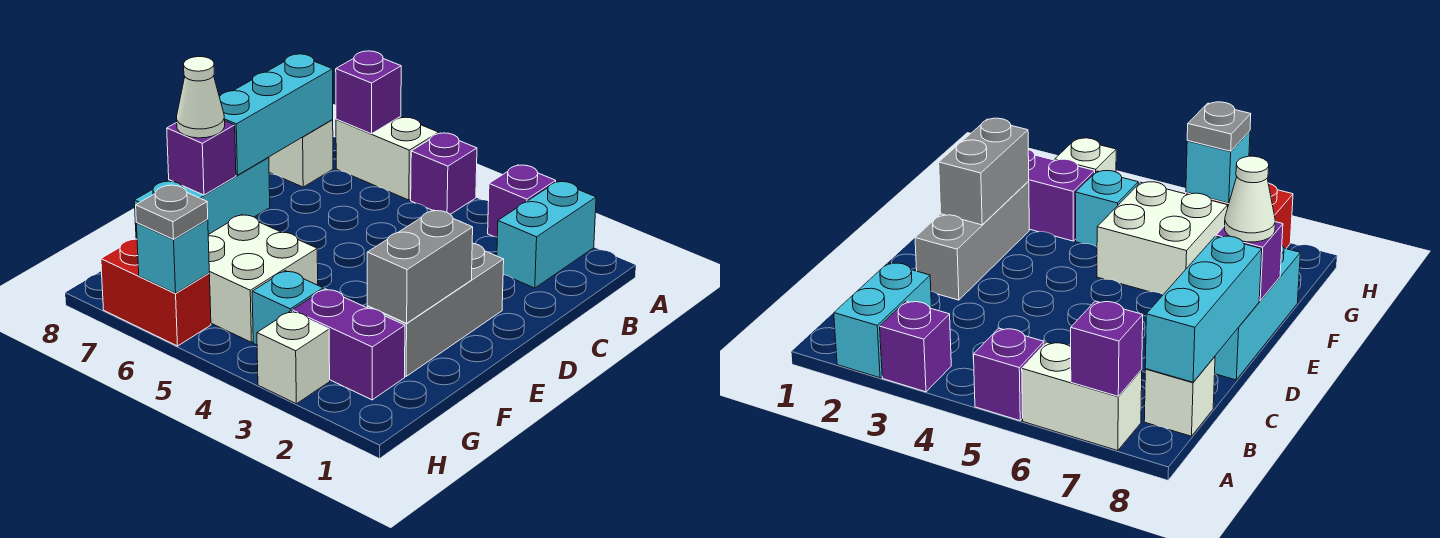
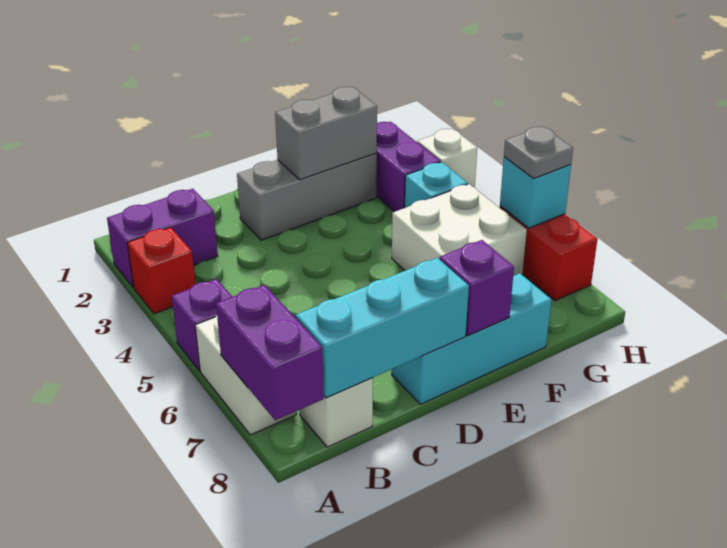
cyan brick A2:B2 level 1 -> purple brick A2:B2 level 1
purple brick A3 level 1 -> red brick A3 level 1
purple brick A7 level 2 -> purple brick A7:A8 level 2
white cone E8 level 3 -> none

